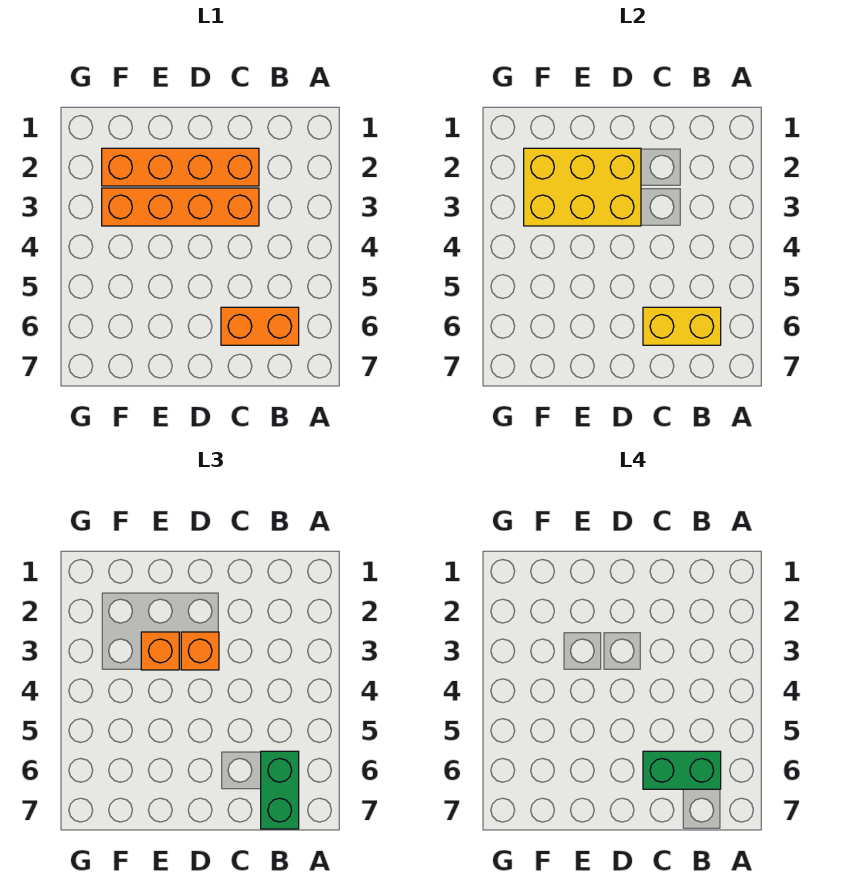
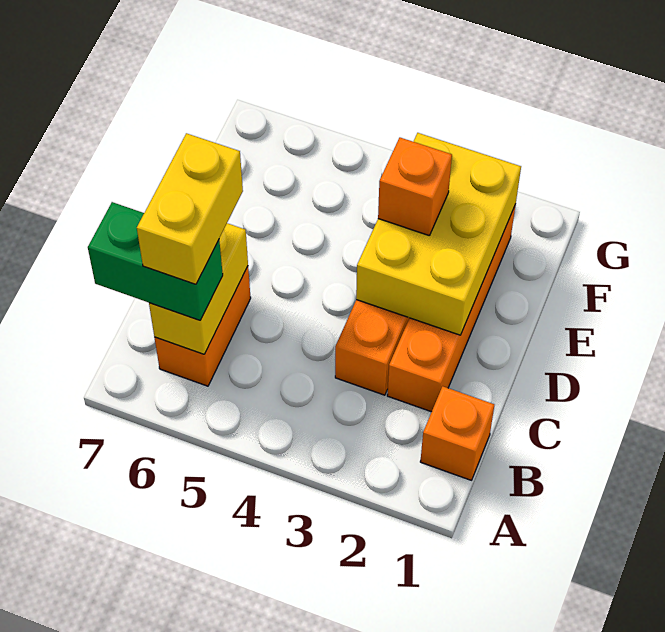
green brick B6:C6 level 4 -> yellow brick B6:C6 level 4
orange brick D3 level 3 -> orange brick B1 level 1

